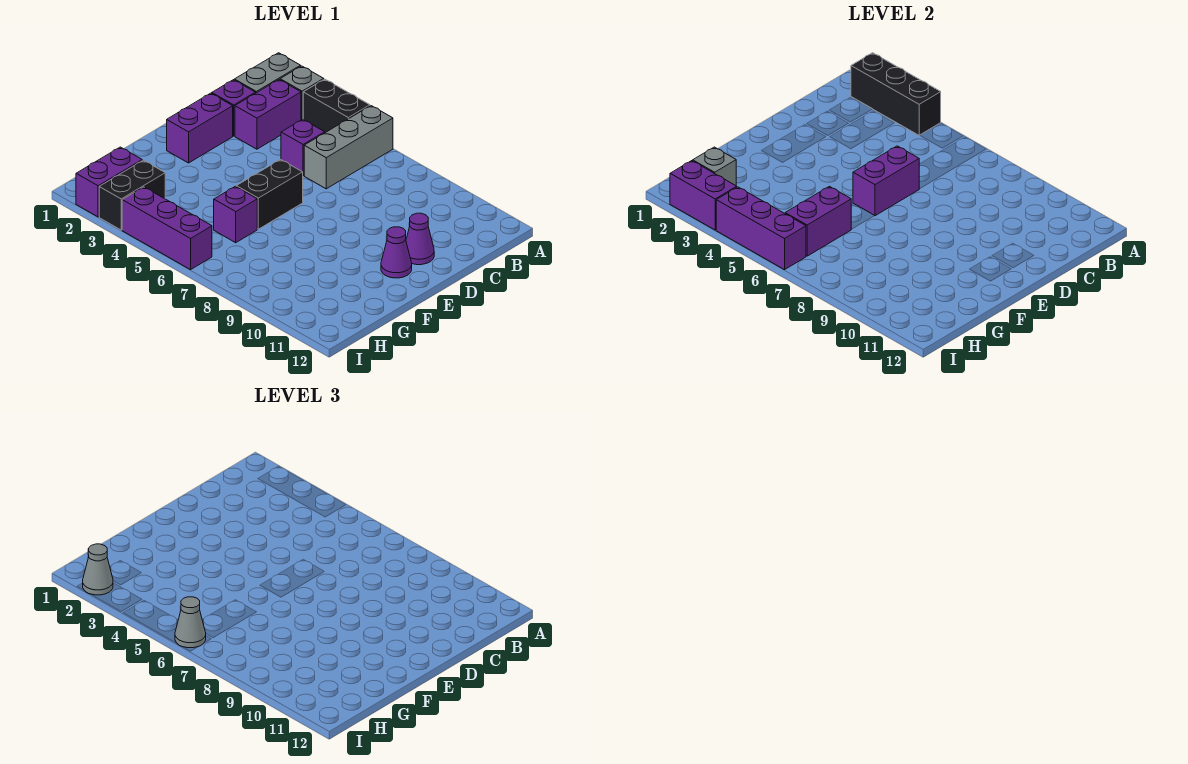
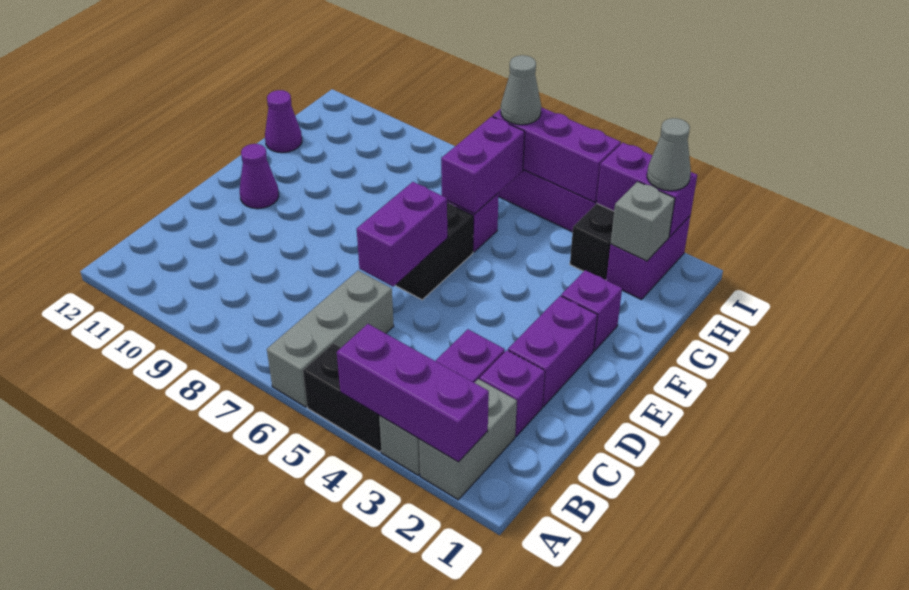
black brick A2:A4 level 2 -> purple brick A2:A4 level 2
purple brick C5 level 1 -> purple brick F2 level 1
purple cone D11 level 1 -> purple cone G12 level 1

